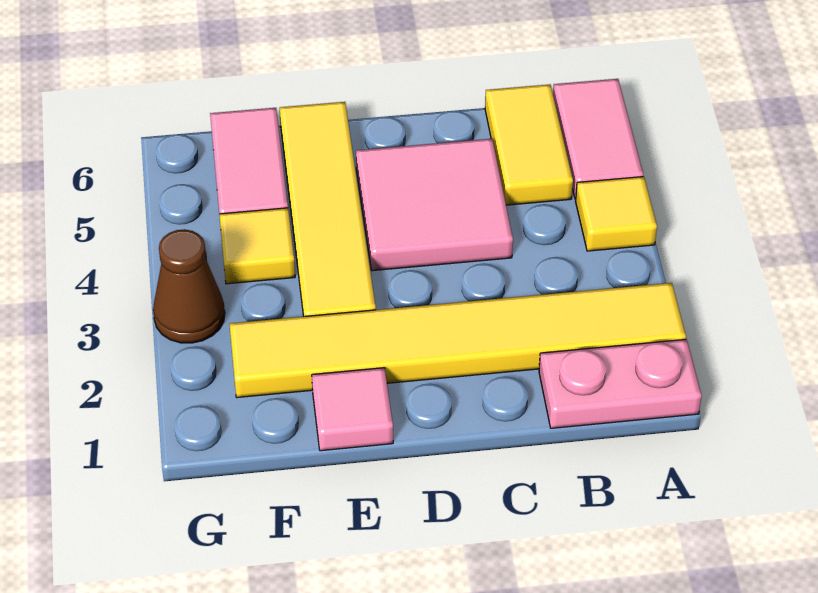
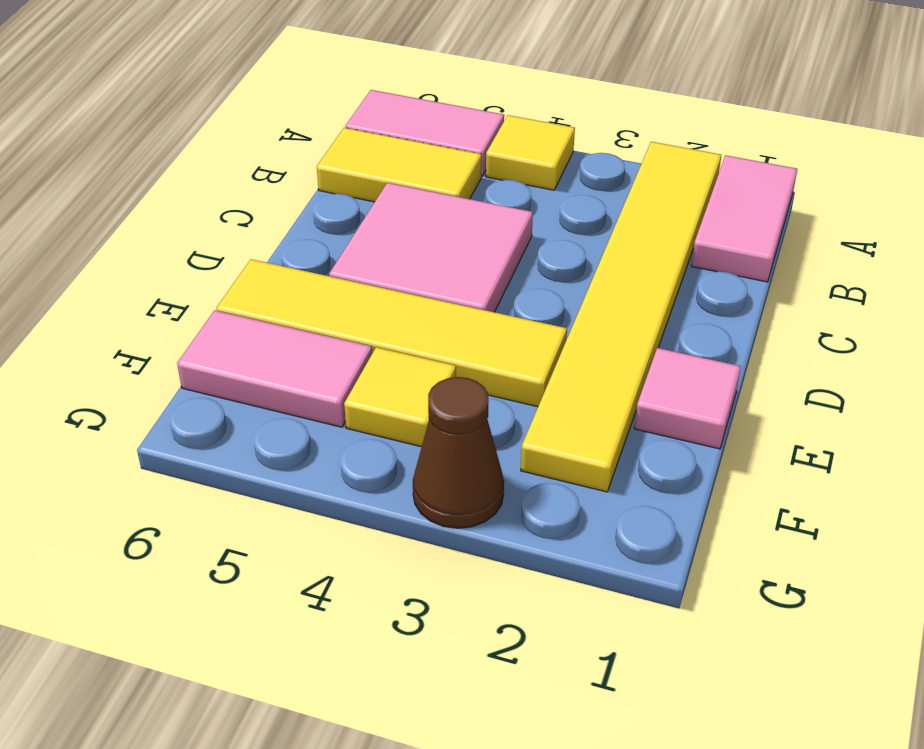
pink plate A1:B1 level 1 -> pink tile A1:B1 level 1

